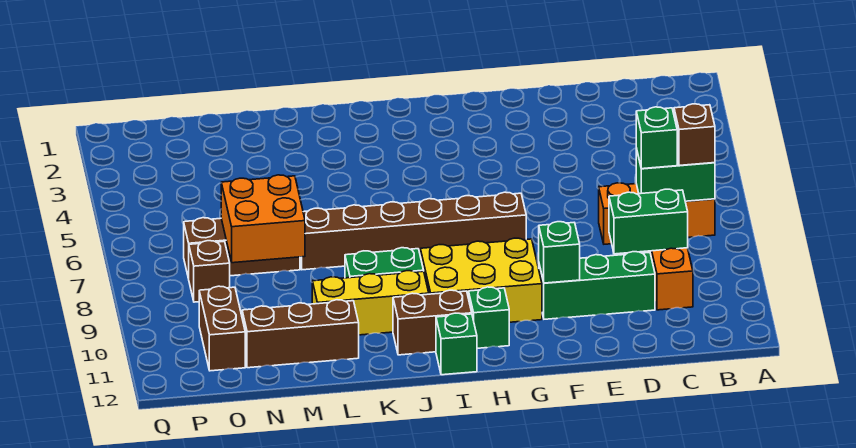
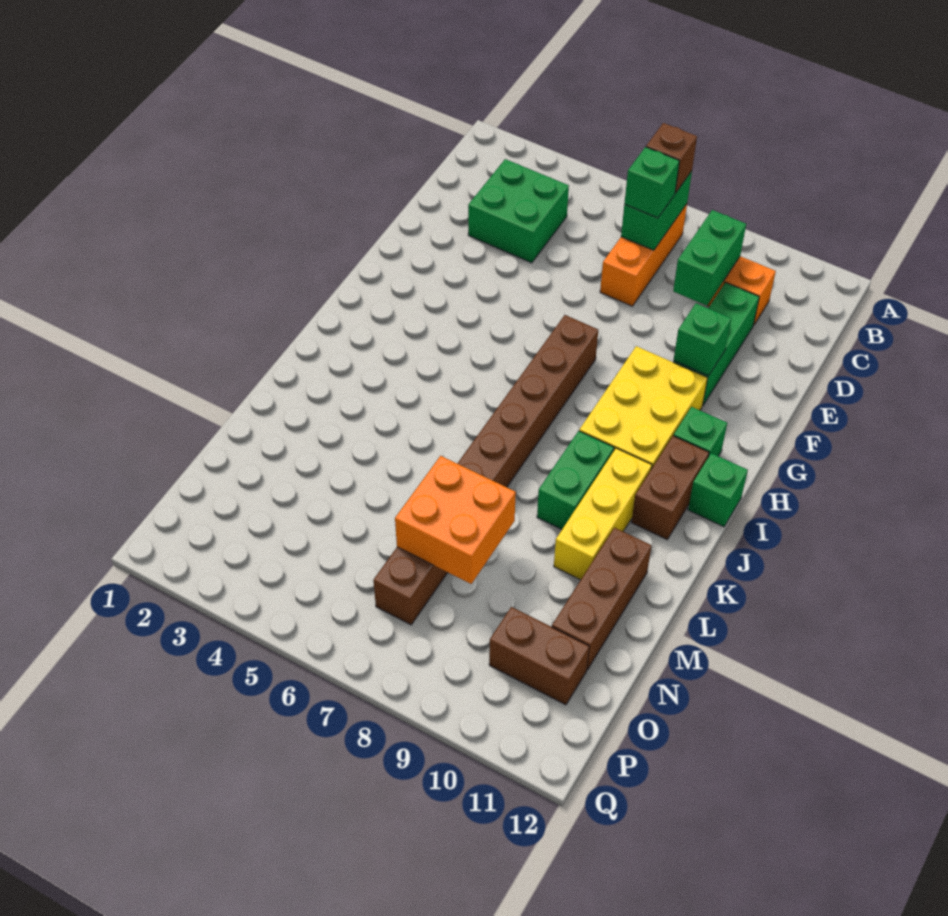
none -> green brick C3:D4 level 1
brown brick O8 level 1 -> none

